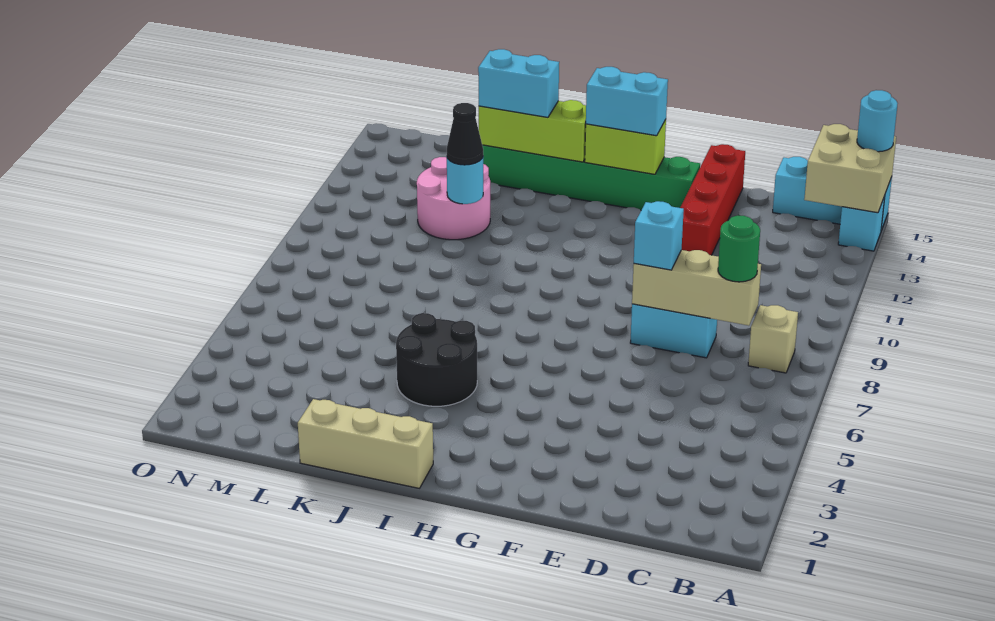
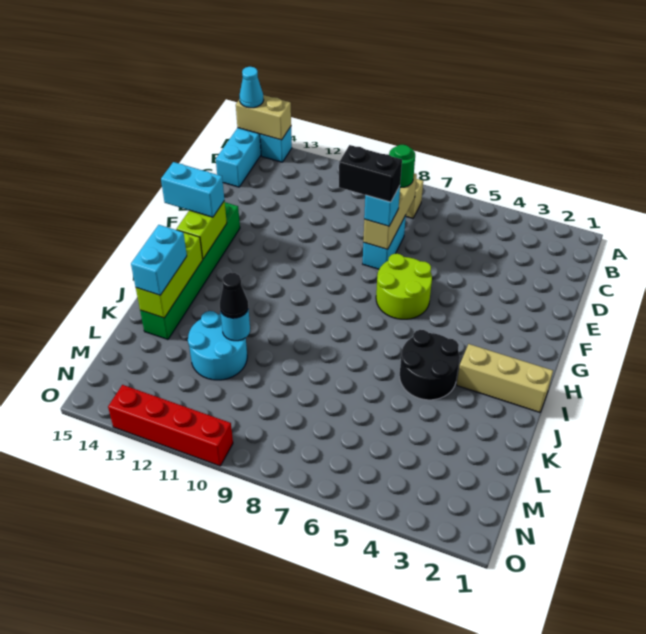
tan brick A14:B15 level 2 -> tan brick A14:A15 level 2
cyan round brick A15 level 3 -> cyan cone A15 level 3
none -> black brick E8:E9 level 4
red brick E12:E15 level 1 -> red brick O10:O13 level 1
none -> lime round brick F6:G7 level 1
cyan brick G14:H14 level 3 -> cyan brick G14:G15 level 3
tan brick I1:K1 level 1 -> tan brick I1:I3 level 1
pink round brick K11:L12 level 1 -> cyan round brick K11:L12 level 1

